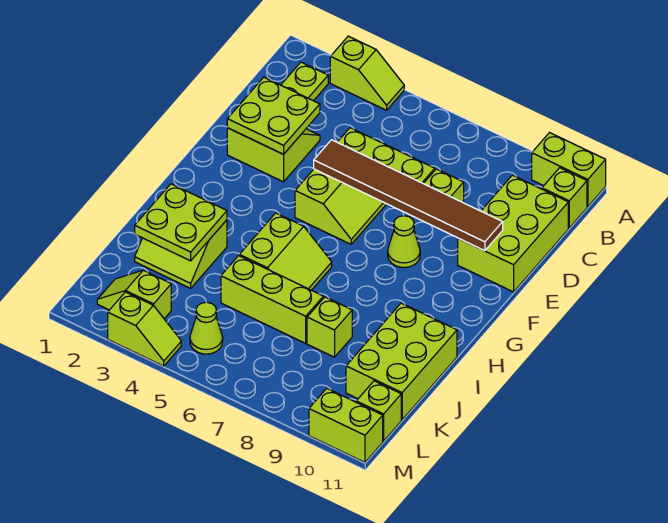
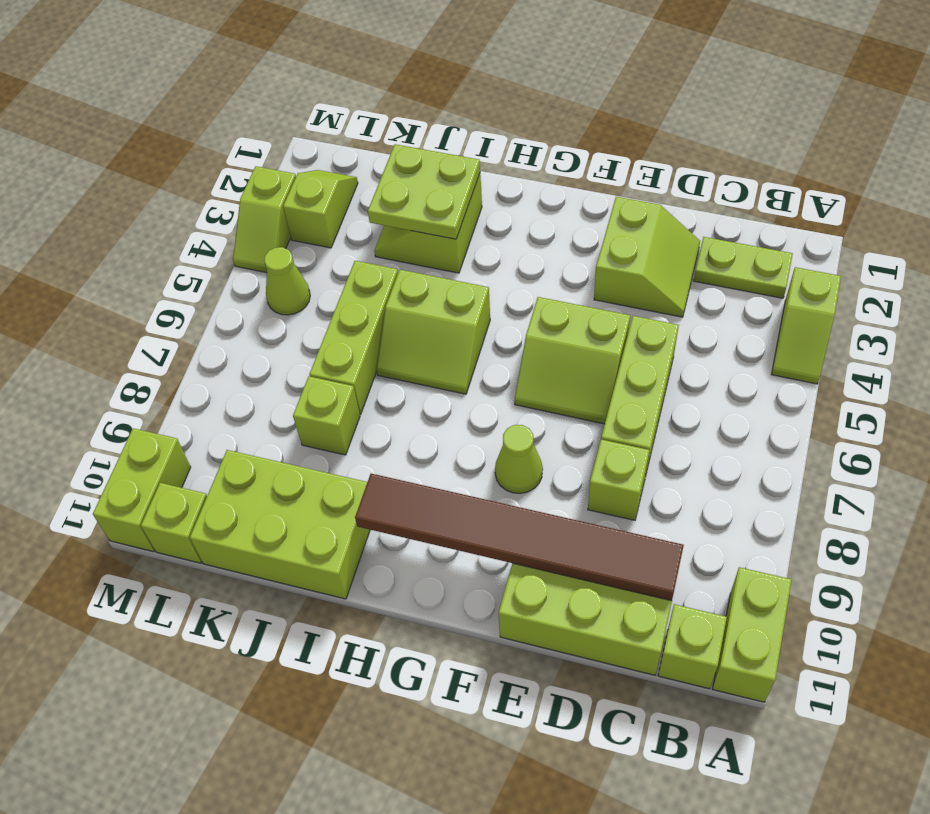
lime plate D2:E3 level 2 -> none
brown tile E5:E10 level 2 -> brown tile C10:H10 level 2

